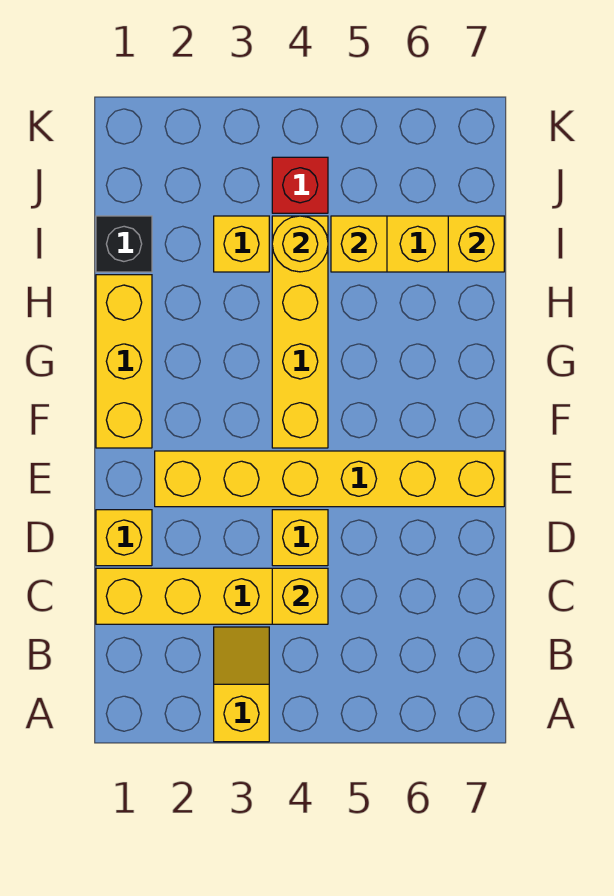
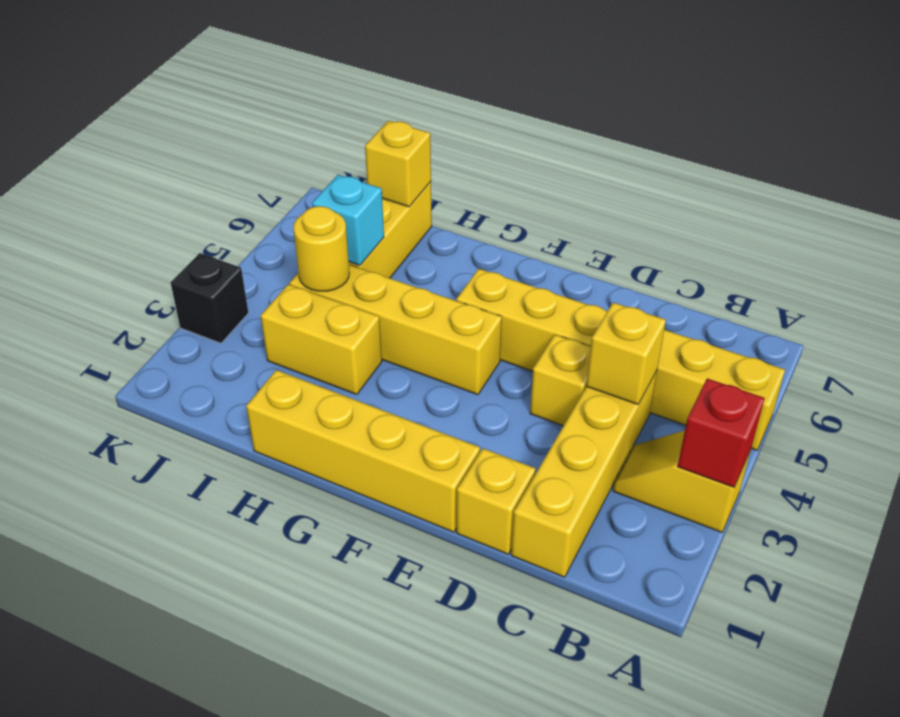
yellow brick E2:E7 level 1 -> yellow brick A5:F5 level 1
yellow brick F1:H1 level 1 -> yellow brick E1:H1 level 1
black brick I1 level 1 -> black brick K3 level 1
yellow brick I3 level 1 -> yellow brick H3:I3 level 1
yellow brick I5 level 2 -> cyan brick I5 level 2
red brick J4 level 1 -> red brick A3 level 2

